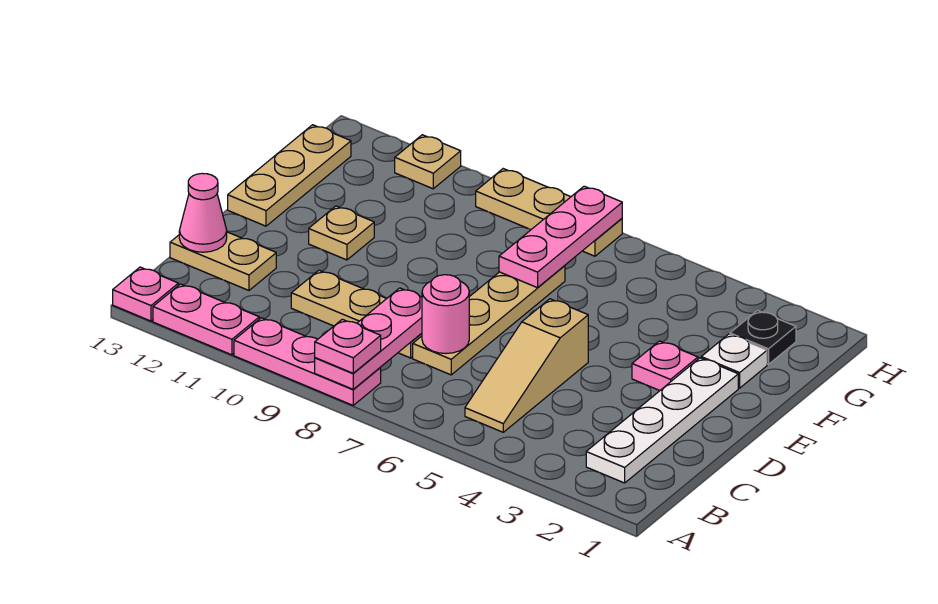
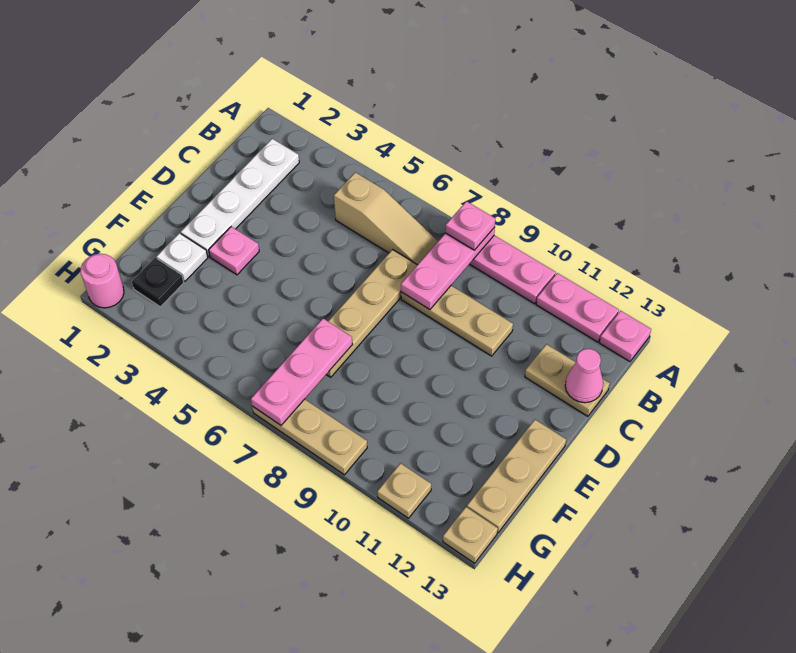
tan slope B5:D5 level 1 top D -> tan slope B5:B7 level 1 top 5
pink round brick C7 level 2 -> pink round brick H1 level 1
tan plate E11 level 1 -> tan plate H13 level 1

